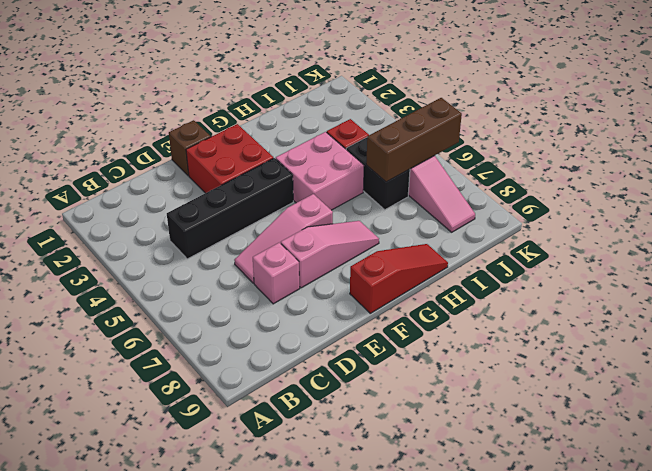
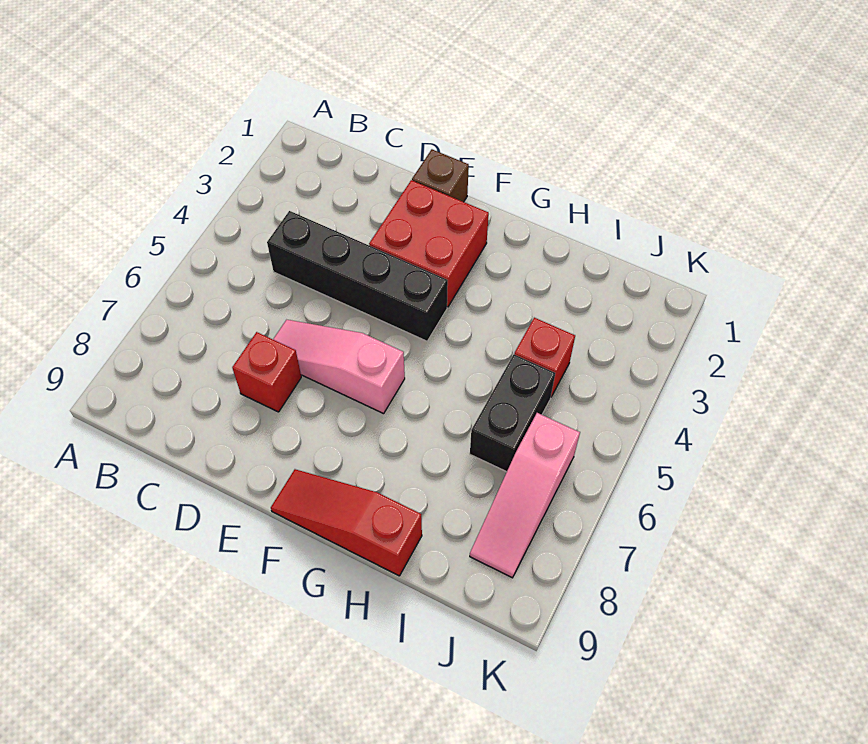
pink brick D7 level 1 -> red brick D7 level 1
pink slope E7:G7 level 1 top E -> none
red slope F9:H9 level 1 top F -> red slope F9:H9 level 1 top H
pink brick G4:H5 level 1 -> none
brown brick I6:K6 level 2 -> none

